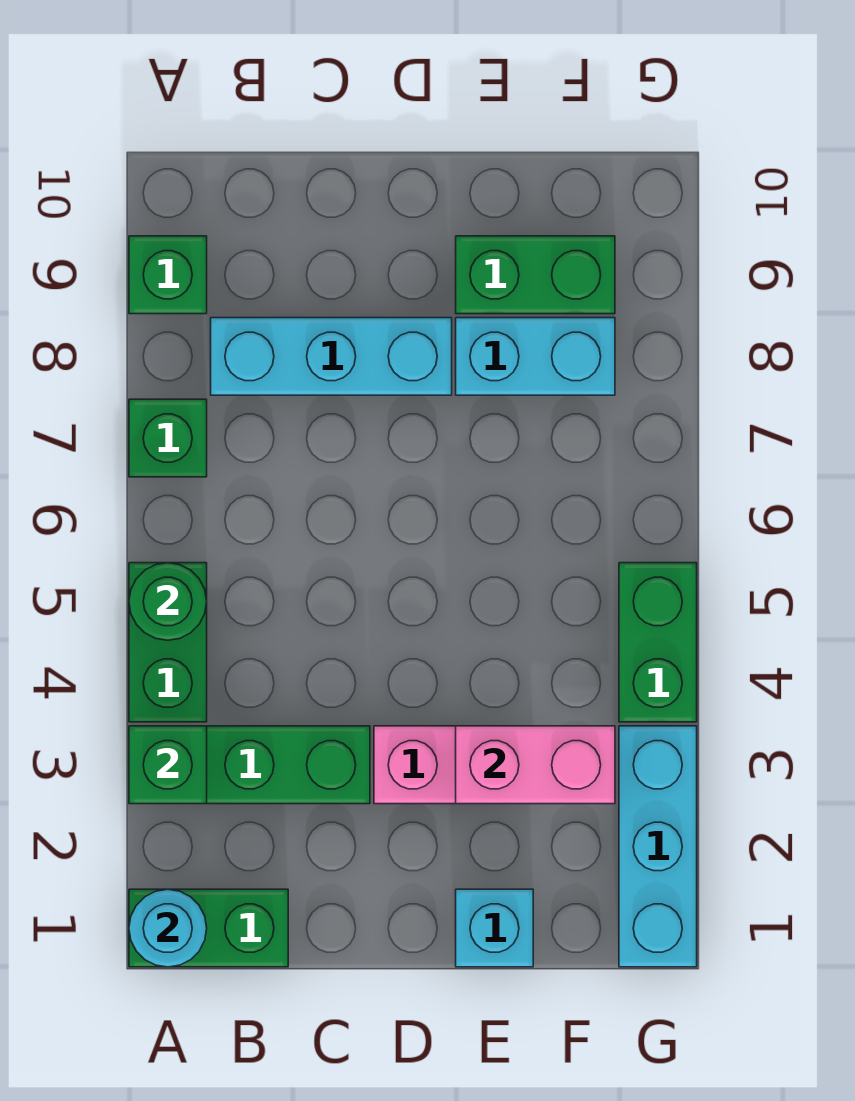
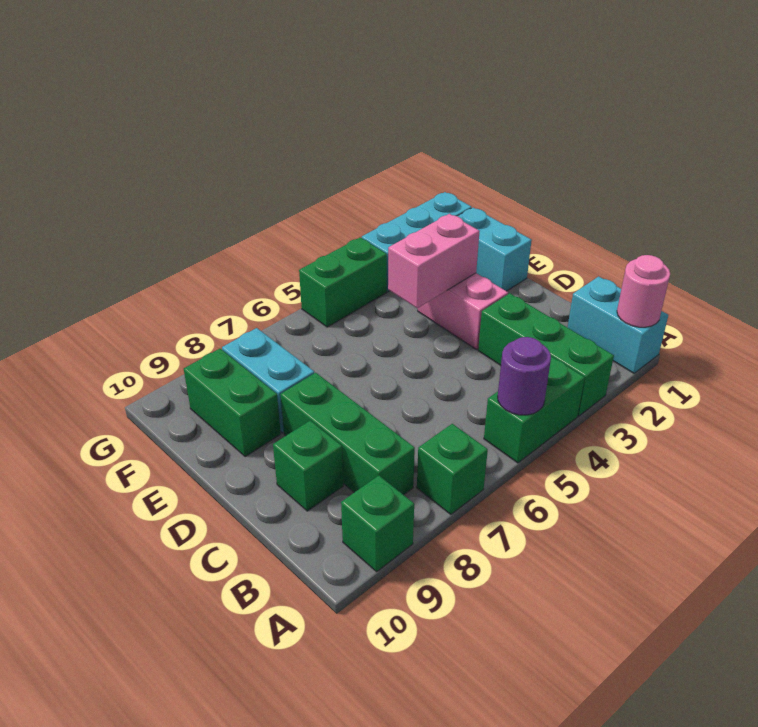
green brick A1:B1 level 1 -> cyan brick A1:B1 level 1
cyan round brick A1 level 2 -> pink round brick A1 level 2
green brick A3 level 2 -> green brick C9 level 1
green round brick A5 level 2 -> purple round brick A5 level 2
cyan brick B8:D8 level 1 -> green brick B8:D8 level 1
cyan brick E1 level 1 -> cyan brick E1:F1 level 1
pink brick E3:F3 level 2 -> pink brick E3:E4 level 2

